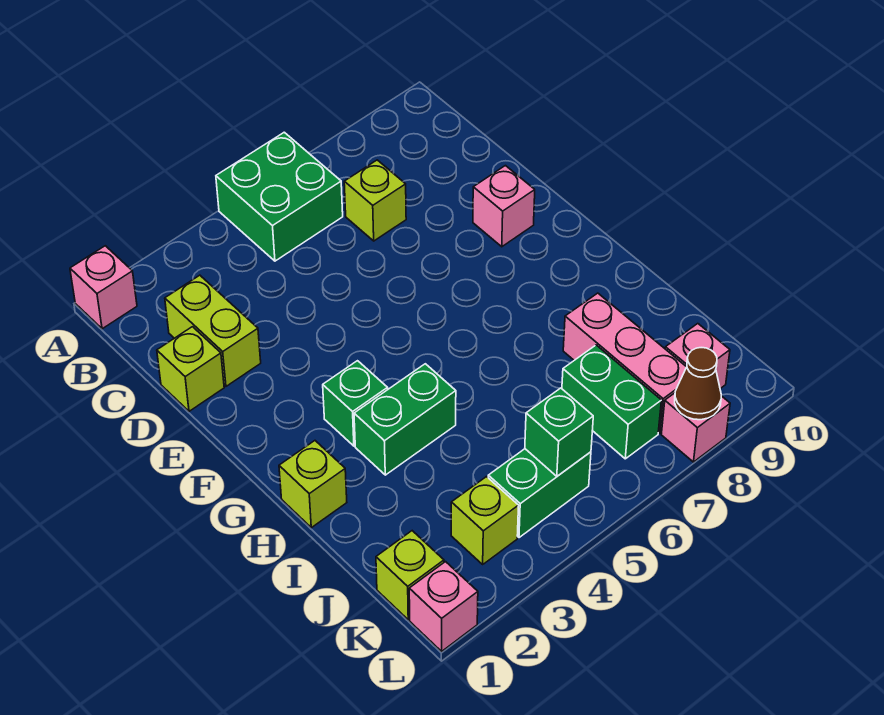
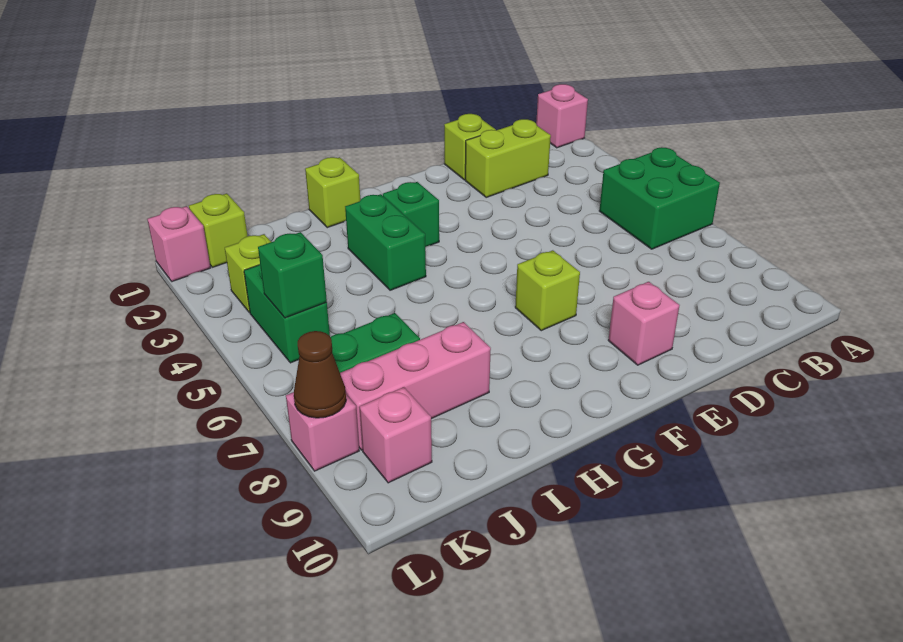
lime brick C7 level 1 -> lime brick F7 level 1

